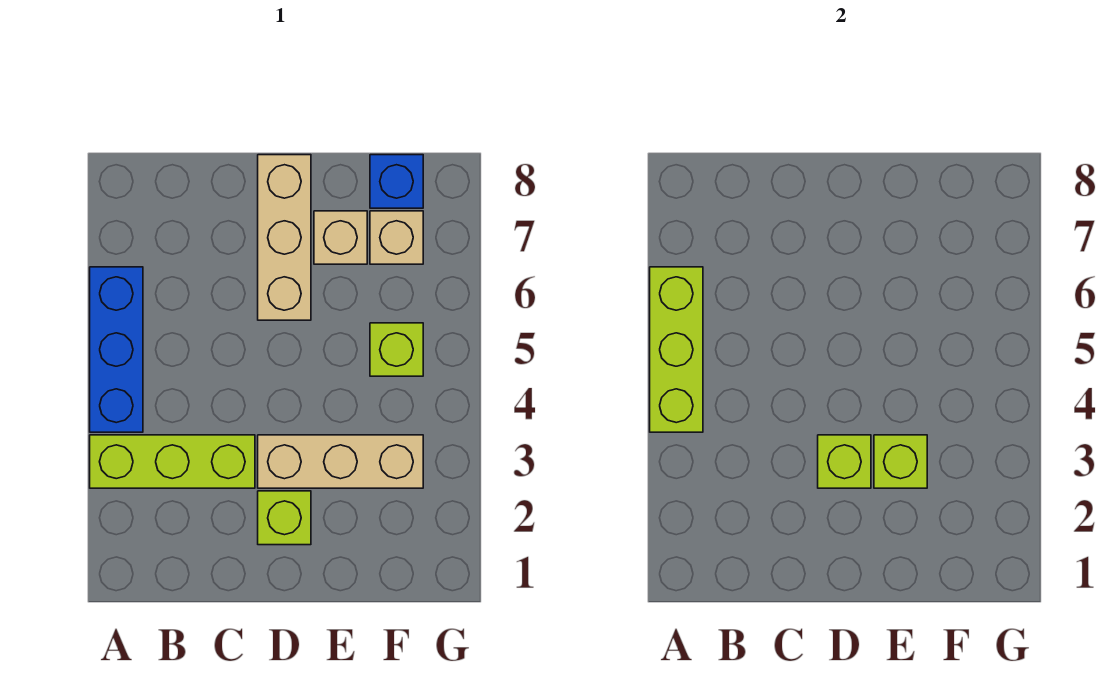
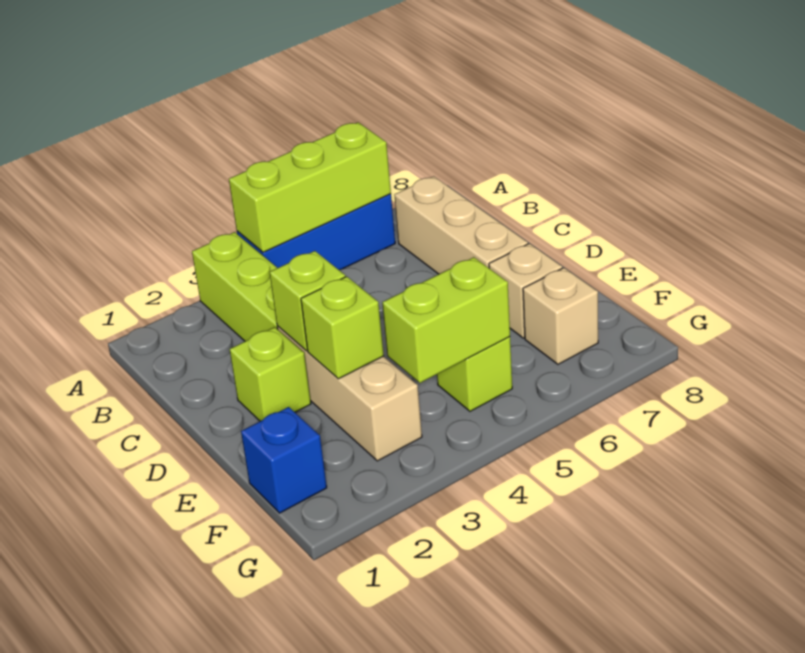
tan brick D6:D8 level 1 -> tan brick B7:D7 level 1
none -> lime brick F4:F5 level 2
blue brick F8 level 1 -> blue brick F1 level 1

